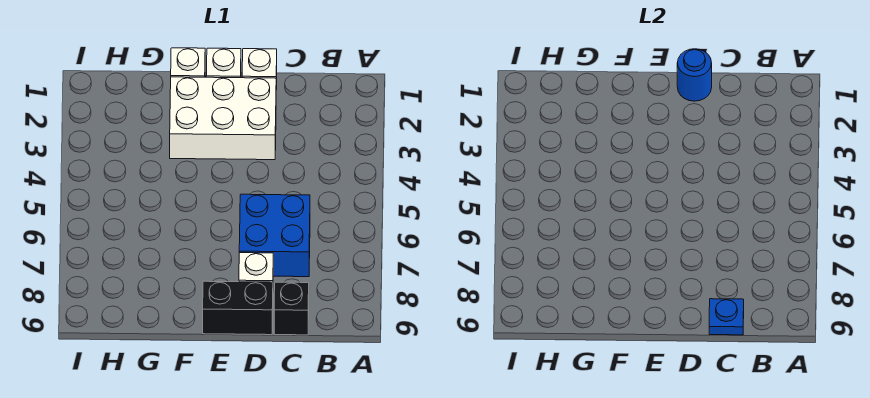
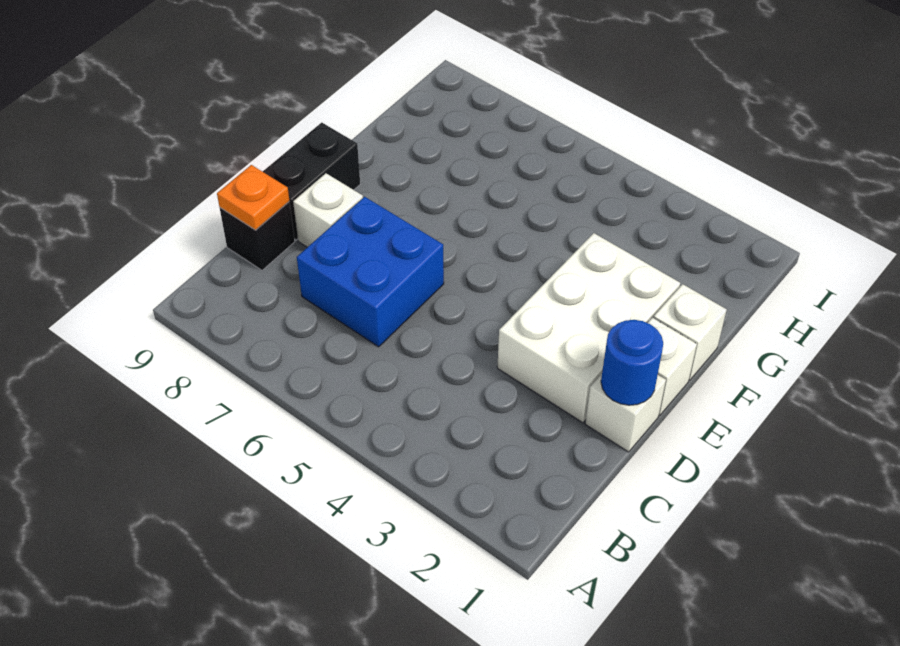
blue plate C9 level 2 -> orange plate C9 level 2

